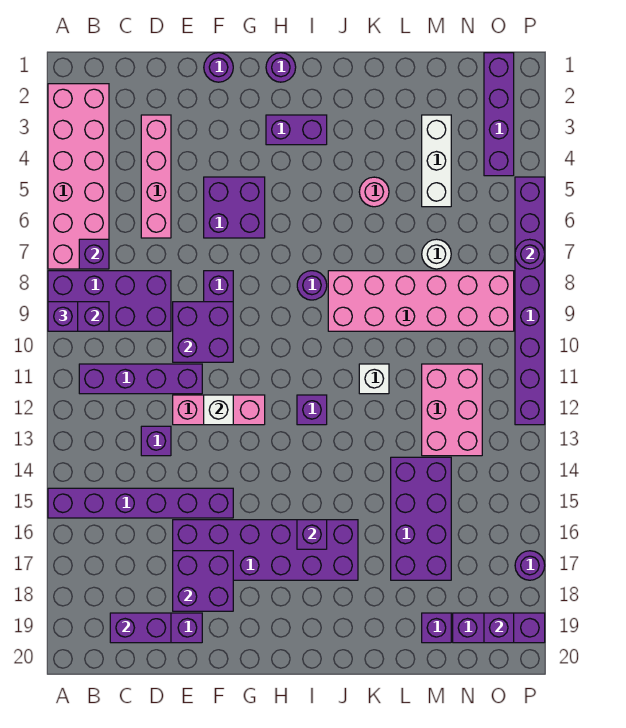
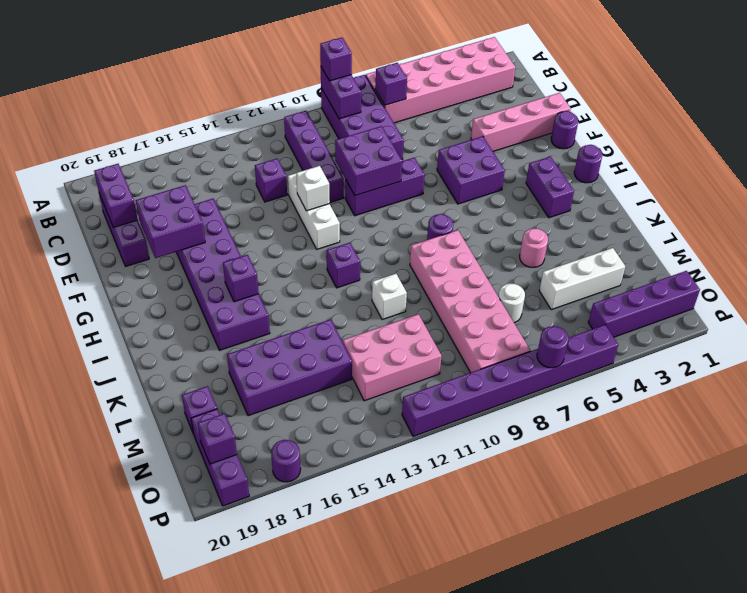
purple brick A15:F15 level 1 -> none
pink brick D3:D6 level 1 -> pink brick E1:E4 level 1
pink brick E12:G12 level 1 -> white brick E12:G12 level 1

